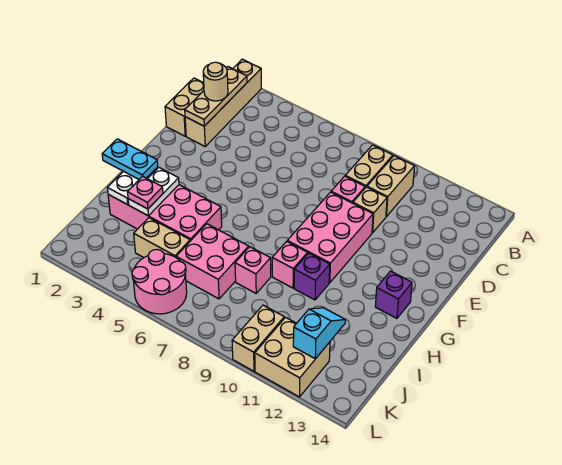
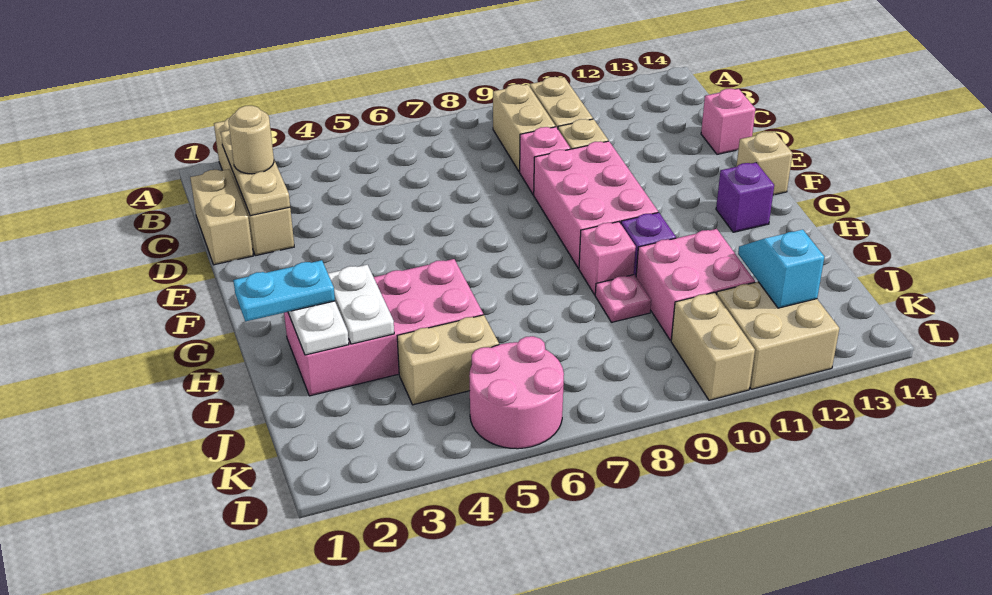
none -> tan brick F14 level 1
pink plate I3 level 3 -> pink plate I9 level 1
pink brick I6:J7 level 1 -> pink brick I10:J11 level 1
pink brick I8 level 1 -> pink brick D14 level 1

